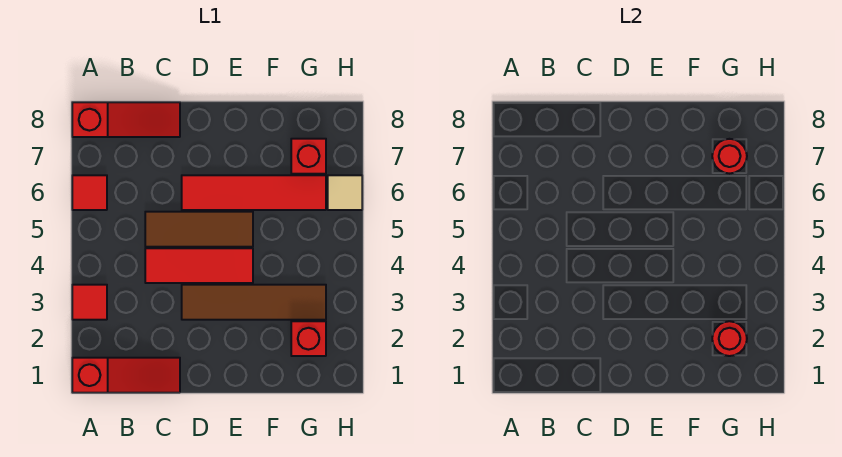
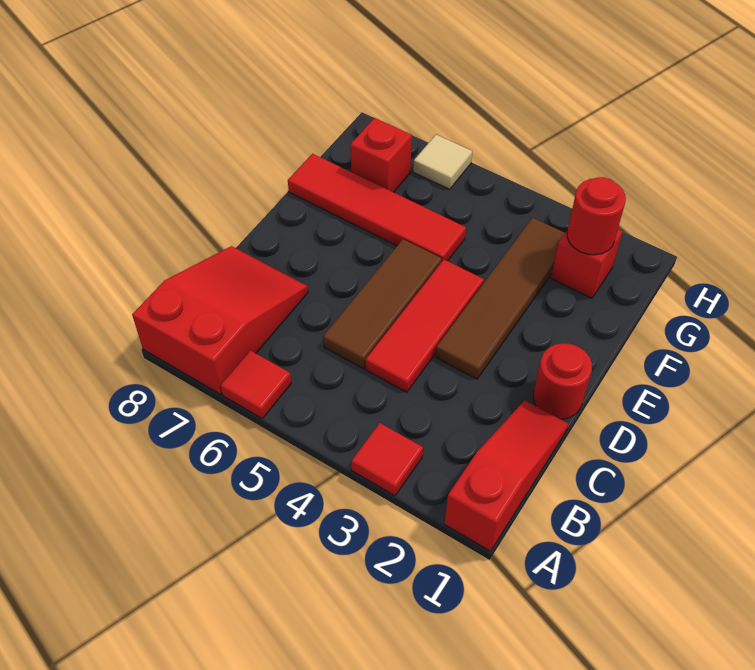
red slope A8:C8 level 1 top A -> red slope A7:C8 level 1 top A
red tile D6:G6 level 1 -> red tile F5:F8 level 1
red round brick G7 level 2 -> red round brick D1 level 1

